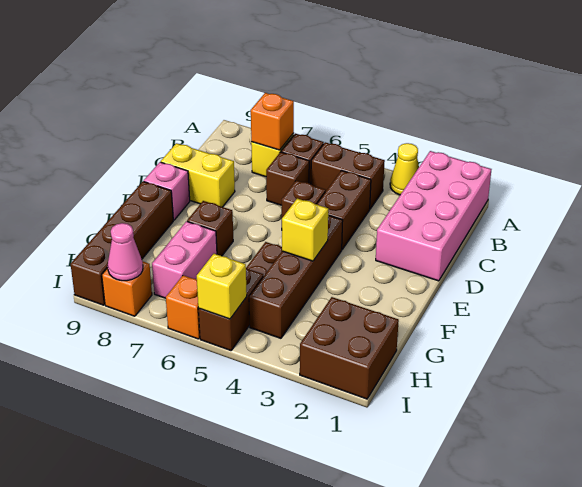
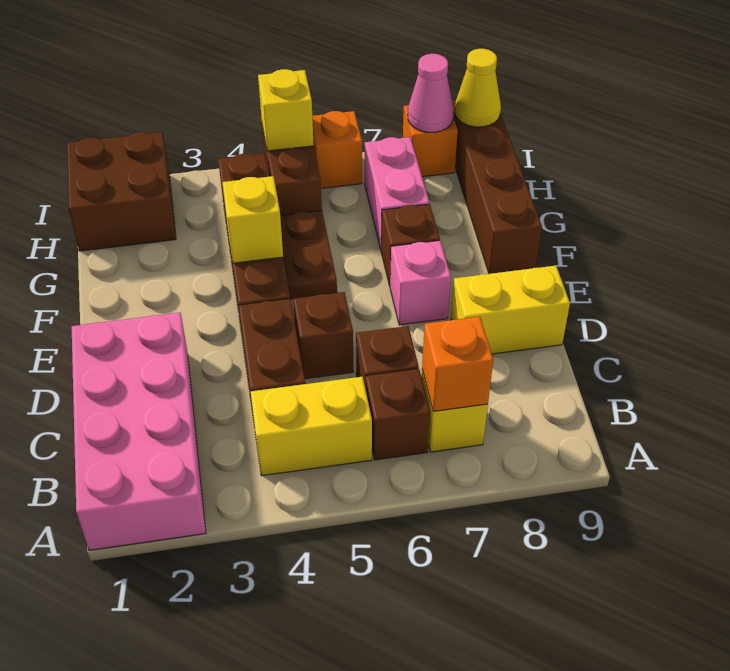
yellow cone A3 level 1 -> yellow cone I9 level 2
brown brick B4:B5 level 1 -> yellow brick B4:B5 level 1
pink brick E9 level 1 -> pink brick E7 level 1

